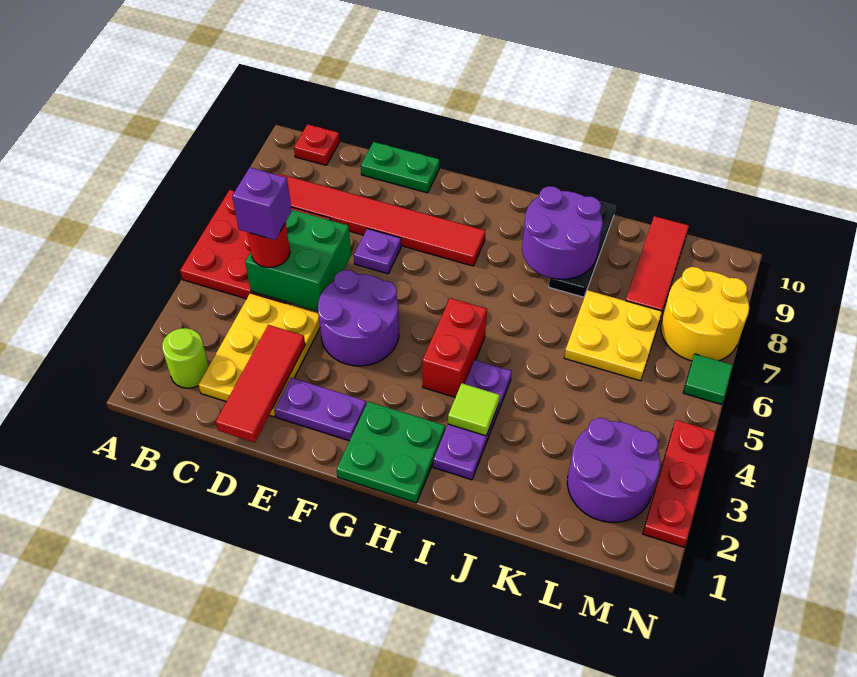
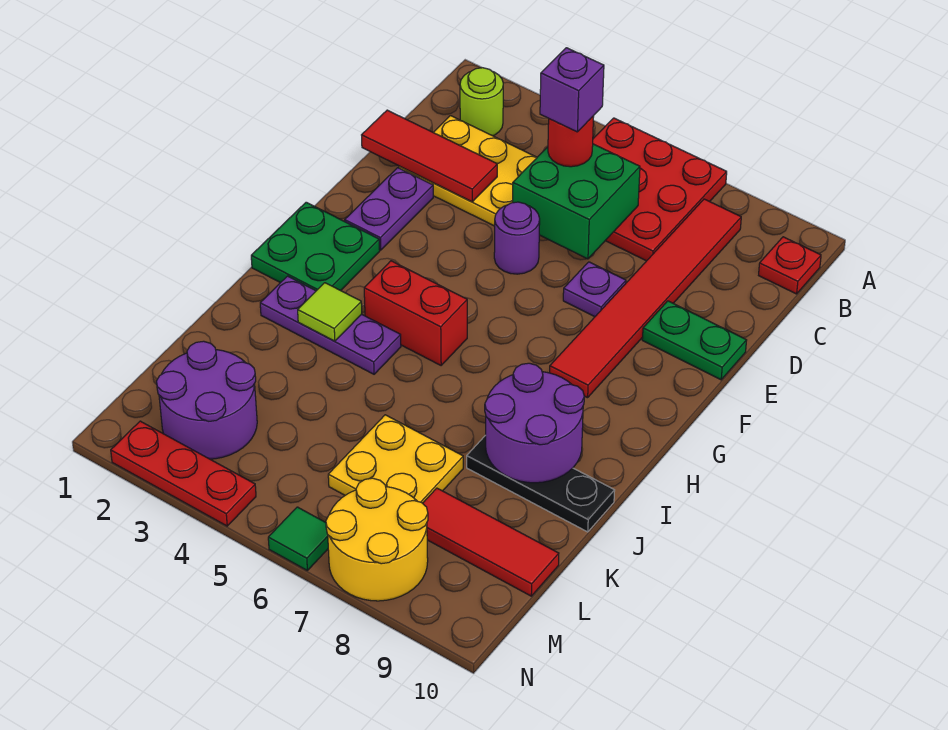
green plate D10:E10 level 1 -> green plate E9:E10 level 1
purple round brick E4:F5 level 1 -> purple round brick E5 level 1

